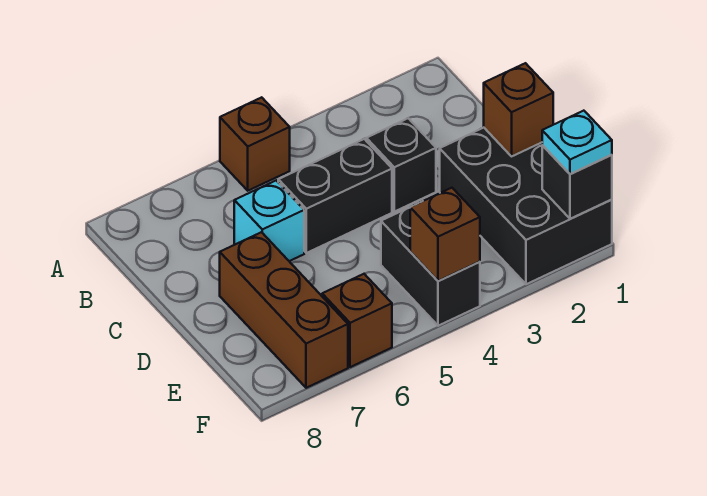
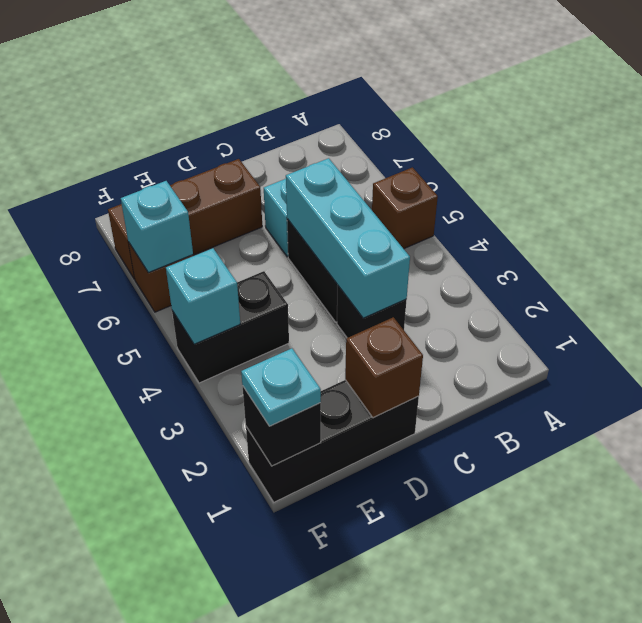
none -> cyan brick C3:C5 level 2
black brick D1:F2 level 1 -> black brick D1:F1 level 1
brown brick F4 level 2 -> cyan brick F4 level 2
none -> cyan brick F6 level 2

